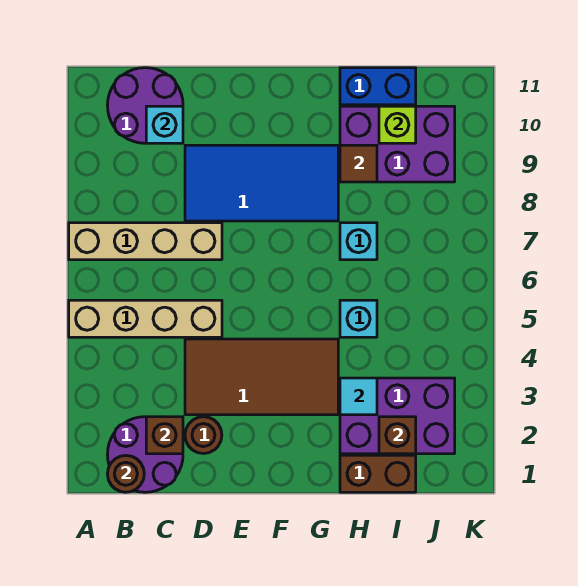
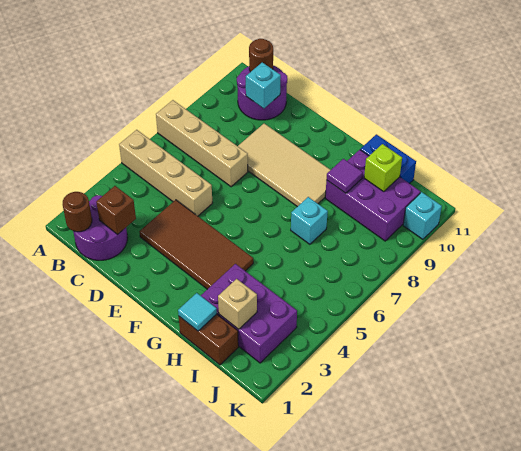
brown round brick D2 level 1 -> brown round brick B11 level 2
blue tile D8:G9 level 1 -> tan tile D8:G9 level 1
cyan tile H3 level 2 -> cyan tile H1 level 2
cyan brick H5 level 1 -> cyan brick K10 level 1
brown tile H9 level 2 -> purple tile H9 level 2
brown brick I2 level 2 -> tan brick I2 level 2

